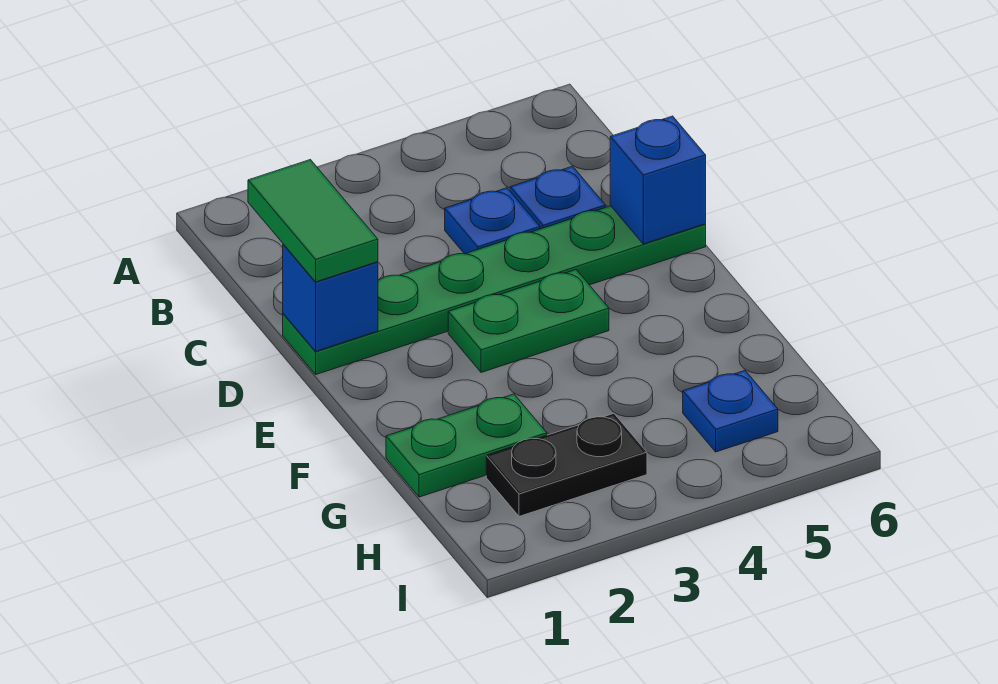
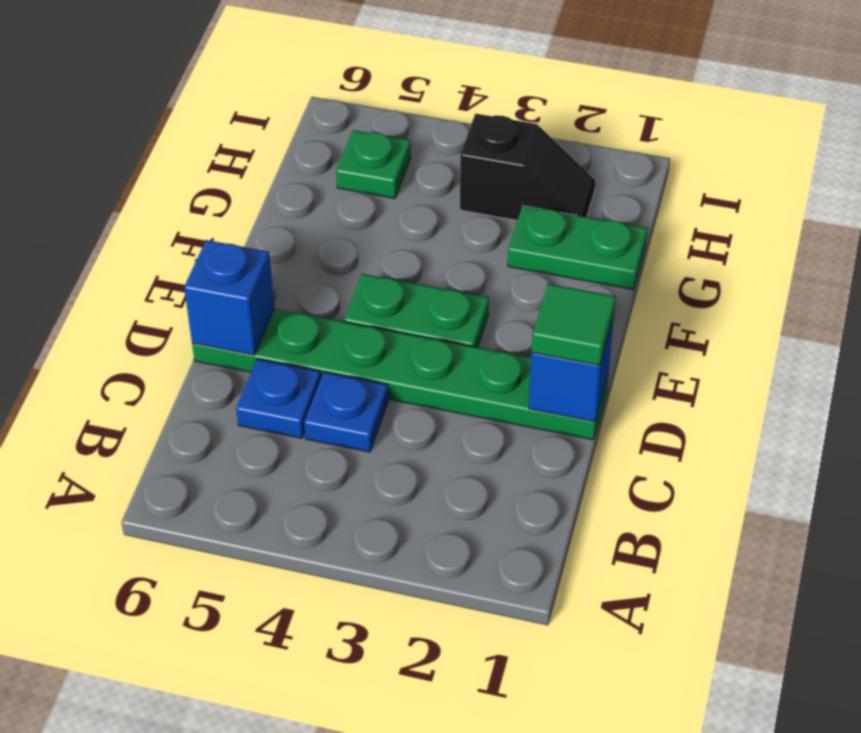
green tile C1:D1 level 3 -> green tile D1 level 3
black plate H2:H3 level 1 -> black slope H2:H3 level 1 top 3
blue plate H5 level 1 -> green plate H5 level 1

